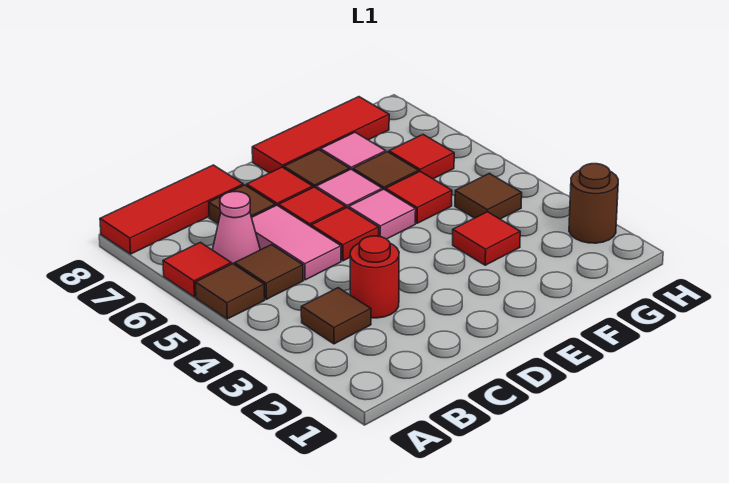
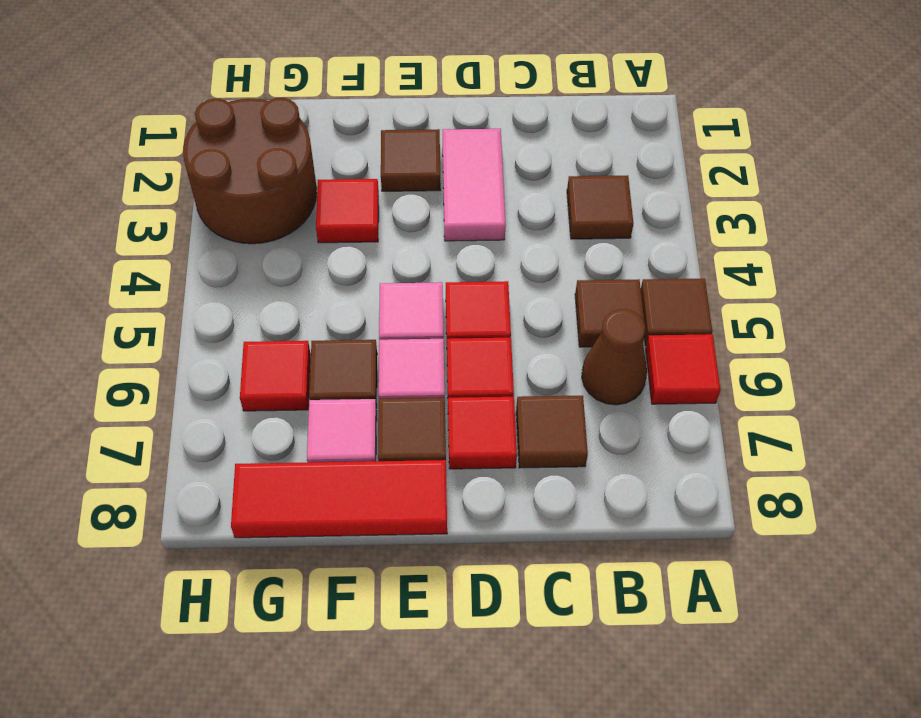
red tile A8:C8 level 1 -> none
pink cone B6 level 1 -> brown cone B6 level 1
red round brick C3 level 1 -> none
pink tile C5:C6 level 1 -> pink tile D2:D3 level 1
red tile F5 level 1 -> none
brown tile G4 level 1 -> brown tile E2 level 1
brown round brick H2 level 1 -> brown round brick G2:H3 level 1

